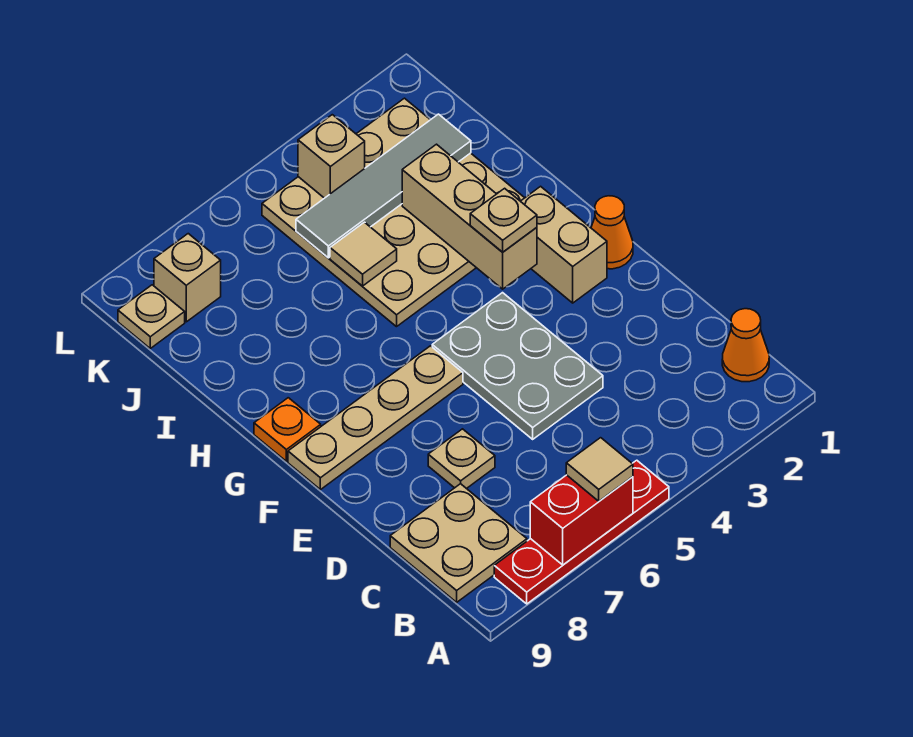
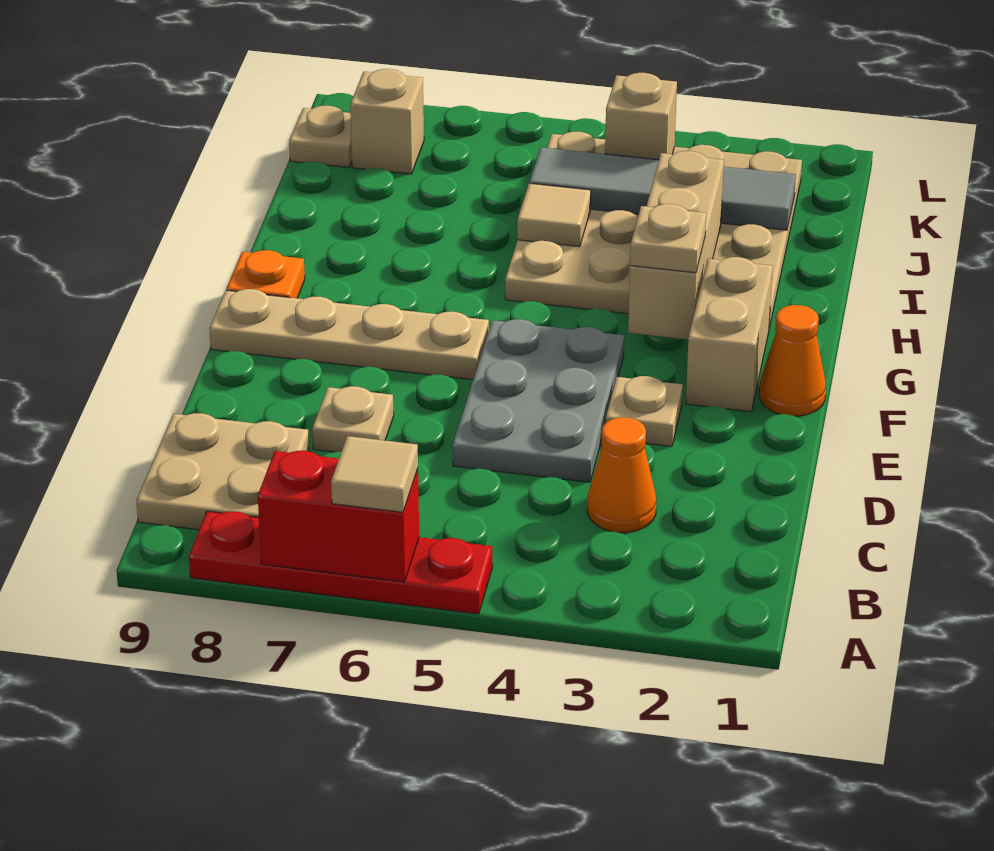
orange cone B1 level 1 -> orange cone C3 level 1
none -> tan plate E3 level 1

